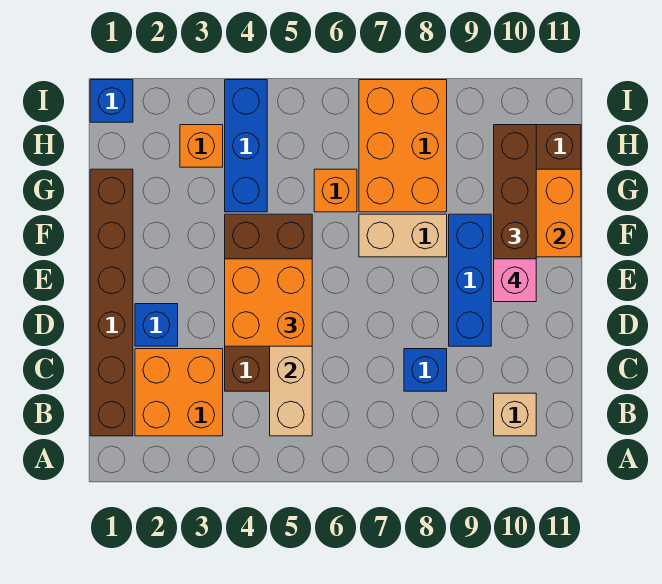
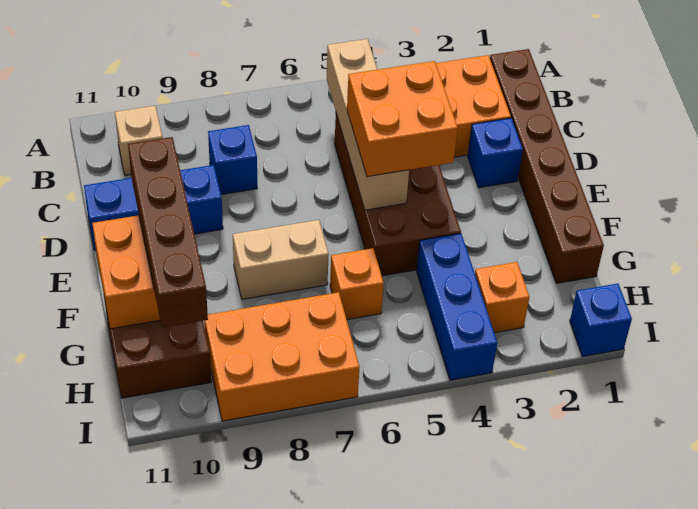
blue brick D9:F9 level 1 -> blue brick D9:D11 level 1
pink brick E10 level 4 -> none
orange brick G7:I8 level 1 -> orange brick H7:I9 level 1

